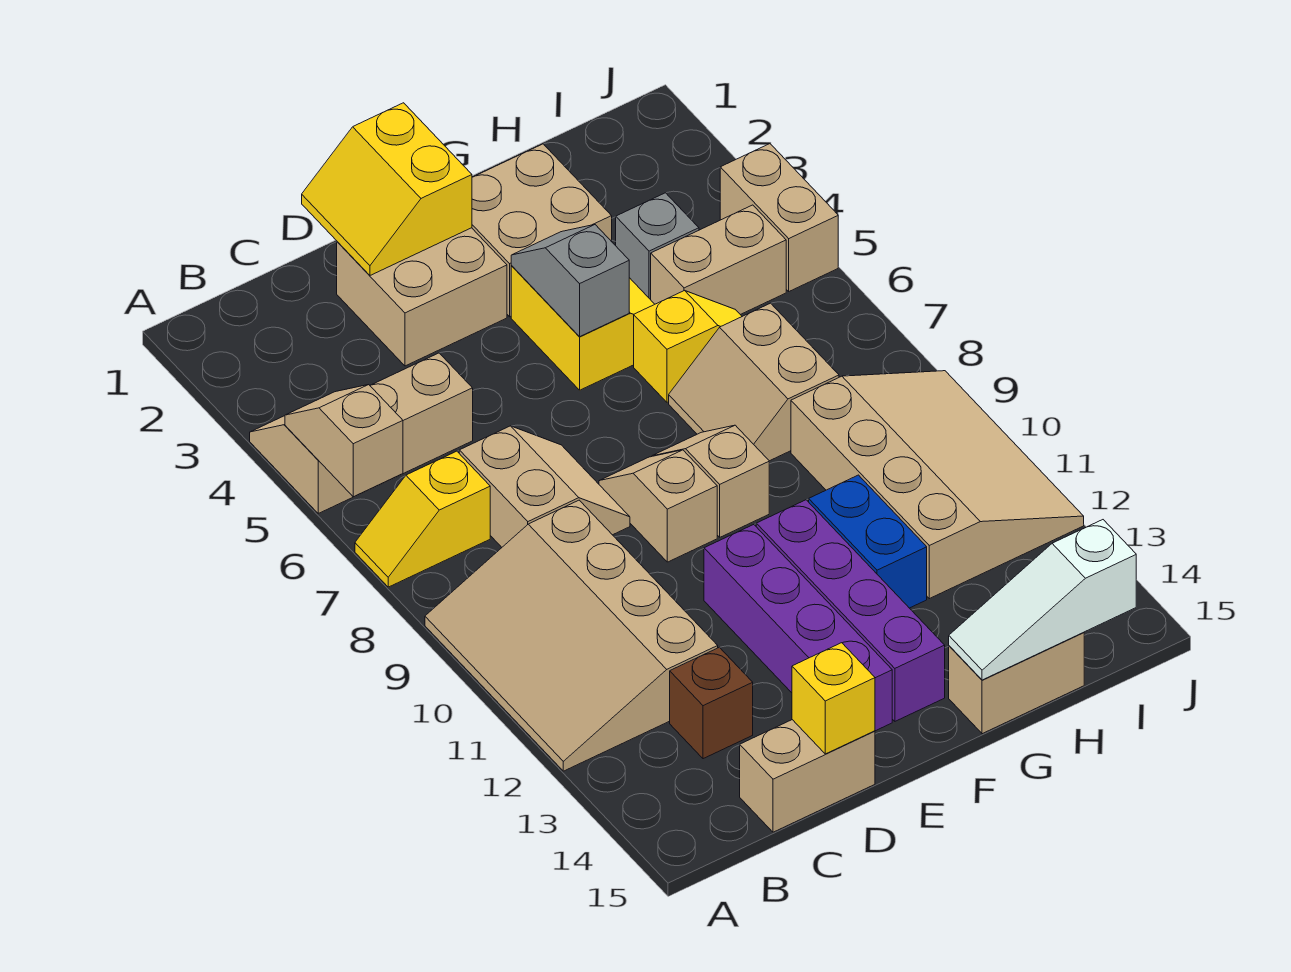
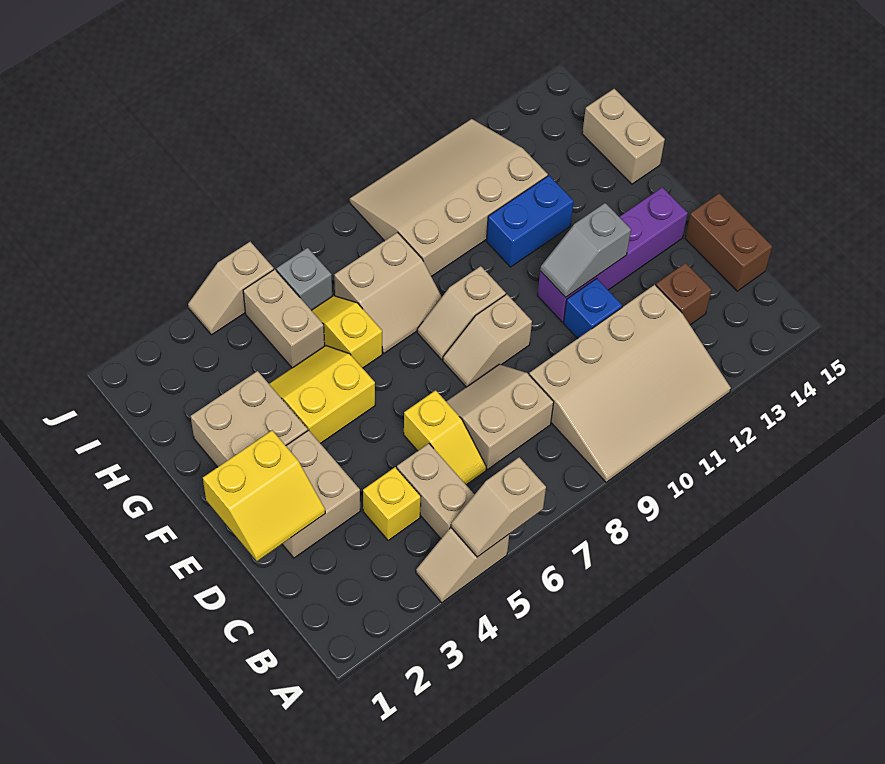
yellow slope A7:B7 level 1 top B -> yellow slope C6:D6 level 1 top D
tan brick C15:D15 level 1 -> brown brick C15:D15 level 1
none -> blue brick D11 level 1
yellow brick D15 level 2 -> yellow brick C4 level 1
grey slope F4:F5 level 2 top 5 -> grey slope E11:E12 level 2 top 12
purple brick F11:F14 level 1 -> none
white slope G15:I15 level 2 top I -> none
grey brick H4 level 1 -> grey brick I6 level 1
tan brick J4:J5 level 1 -> tan slope J4:J5 level 1 top 5

